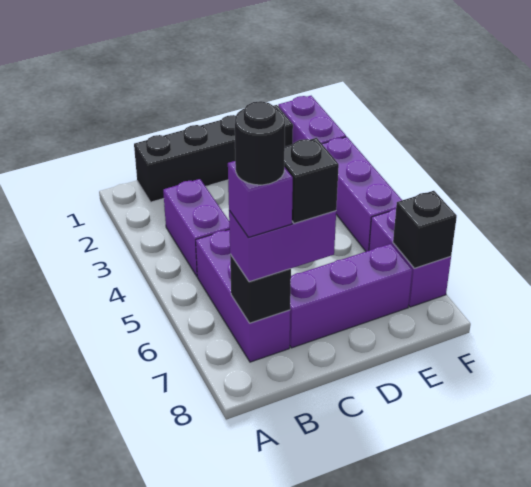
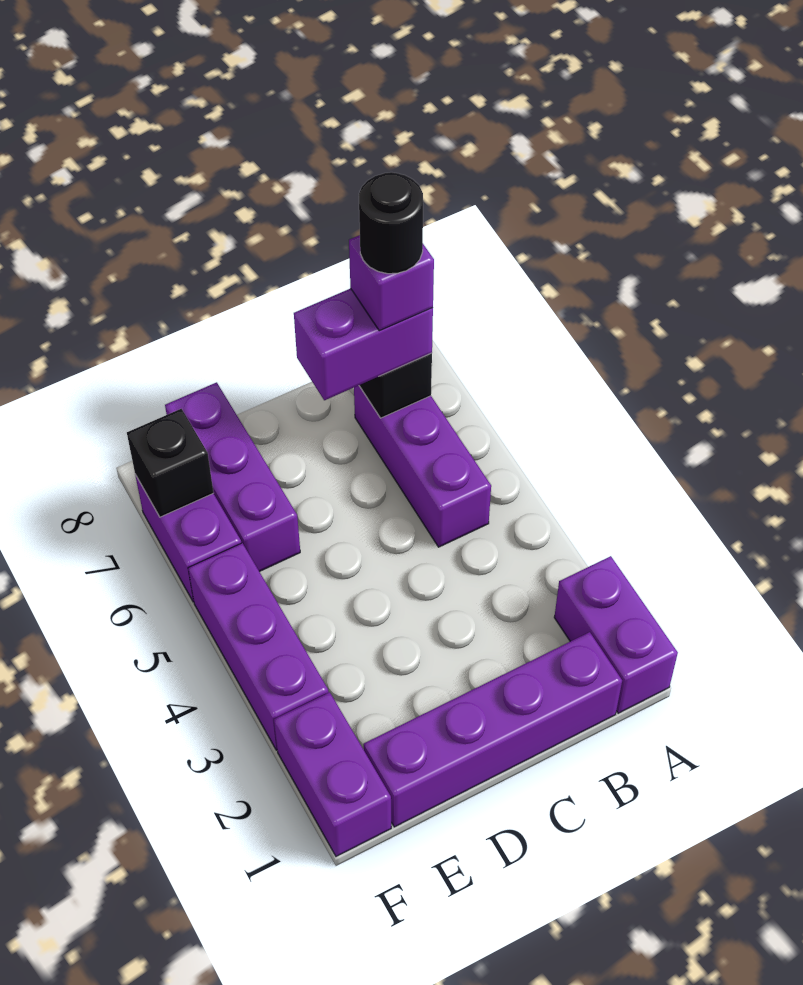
black brick B1:E1 level 1 -> purple brick B1:E1 level 1
purple brick B3:B4 level 1 -> purple brick A1:A2 level 1
purple brick C7:E7 level 1 -> purple brick E6:E8 level 1
black brick C7 level 4 -> none

